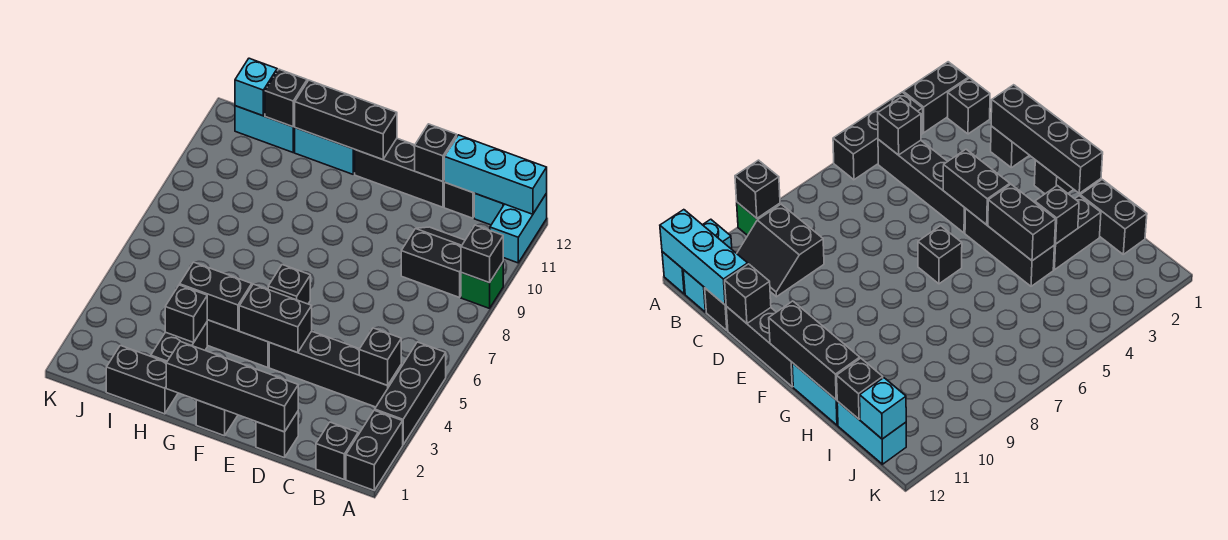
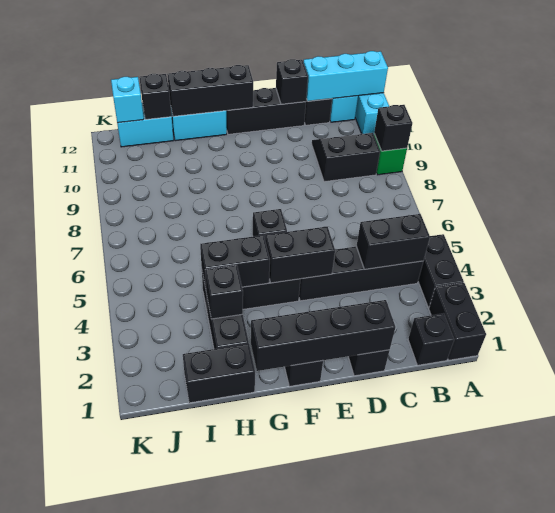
black brick A3:A5 level 1 -> black brick A3:A4 level 1
black brick B4 level 2 -> black brick B4:C4 level 2

